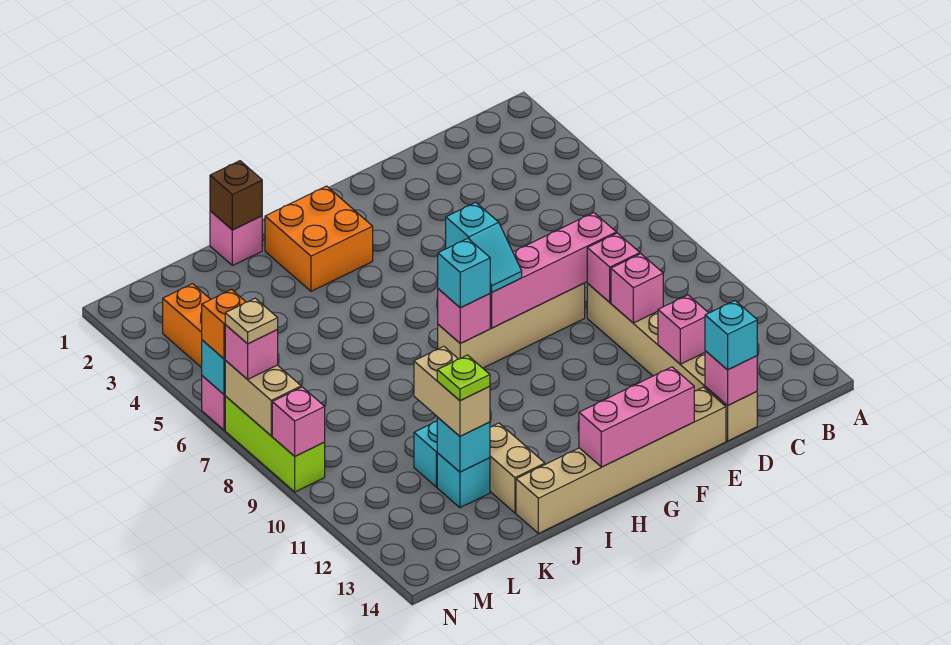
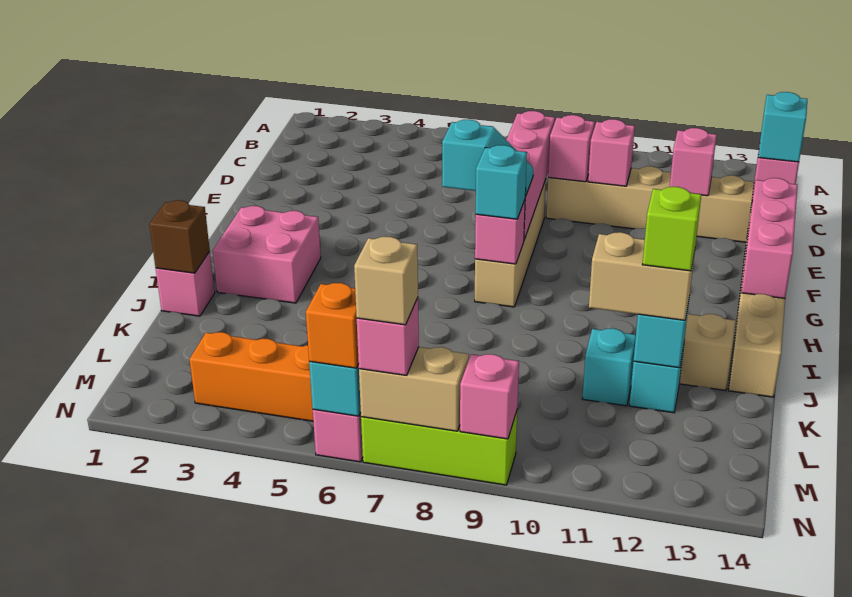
orange brick H2:I3 level 1 -> pink brick H2:I3 level 1
lime plate K12 level 4 -> lime brick K12 level 4
tan plate N7 level 4 -> tan brick N7 level 4

